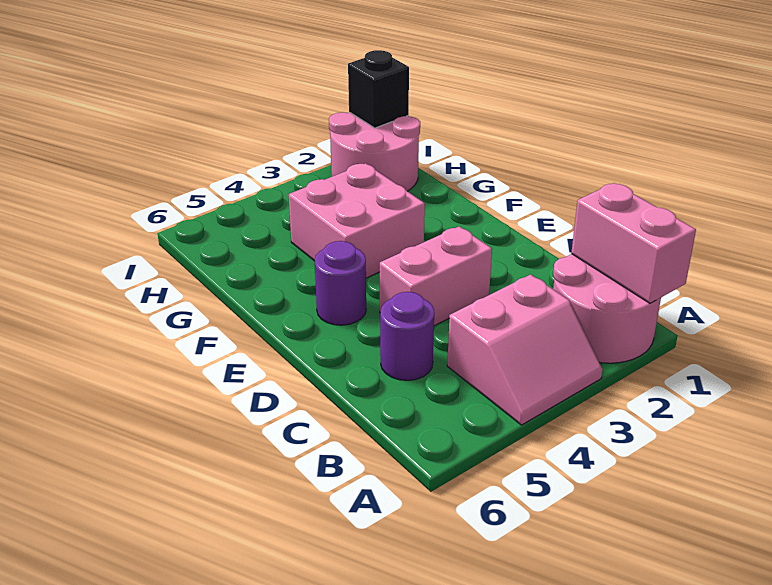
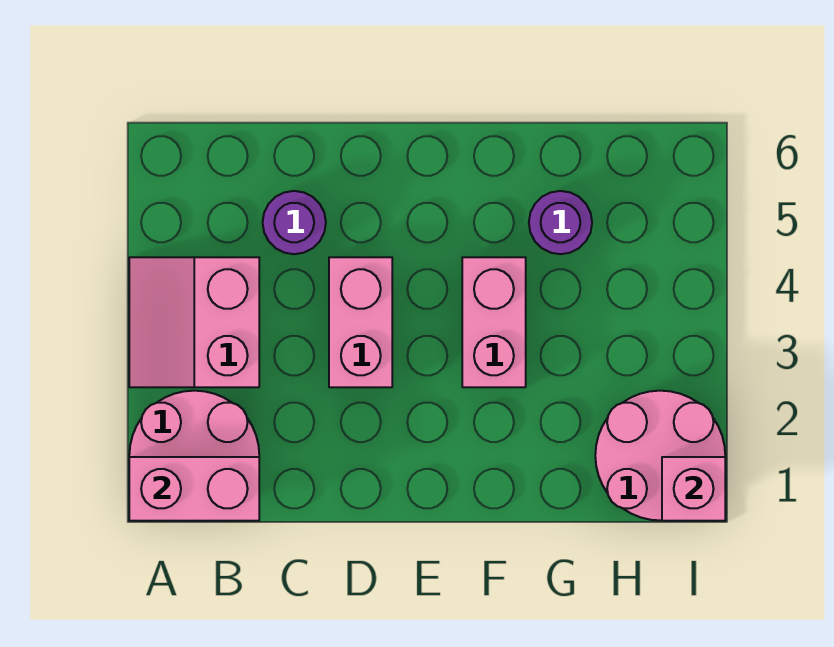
purple round brick E5 level 1 -> purple round brick G5 level 1
pink brick F3:G4 level 1 -> pink brick F3:F4 level 1
black brick I1 level 2 -> pink brick I1 level 2

